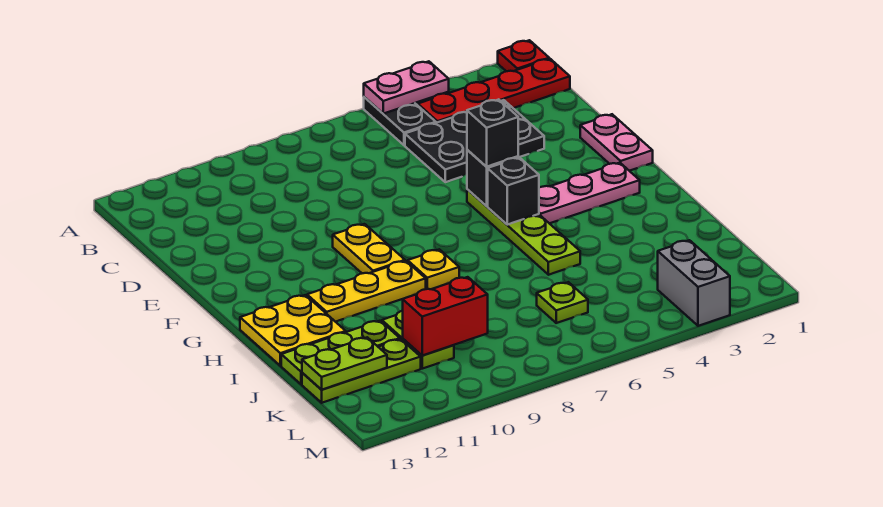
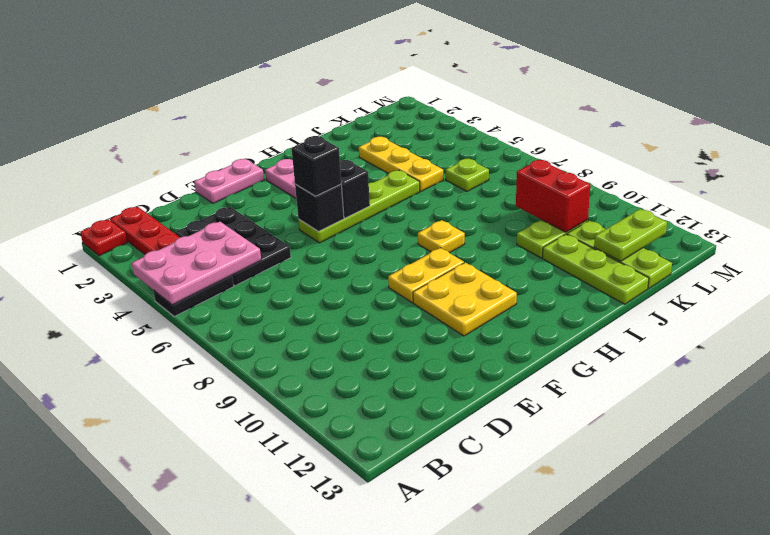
pink plate A4:A5 level 2 -> pink plate A4:C5 level 2
yellow plate H9:H11 level 1 -> yellow plate J3:J5 level 1
yellow plate H12:I13 level 1 -> yellow plate F10:G11 level 1
lime plate K12:K13 level 2 -> lime plate K12:L12 level 2
grey brick L3:M3 level 1 -> none

